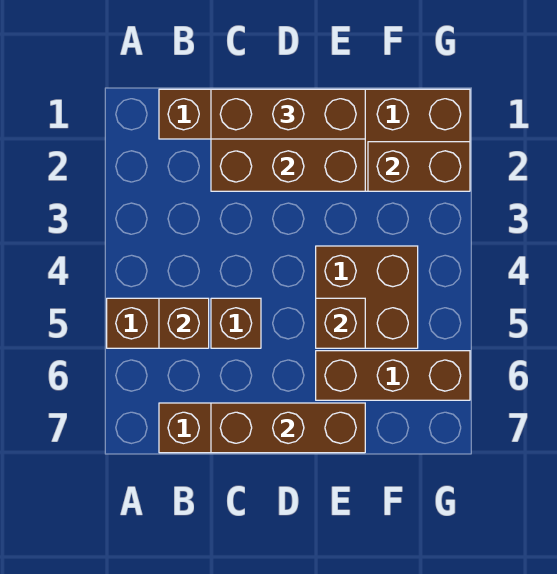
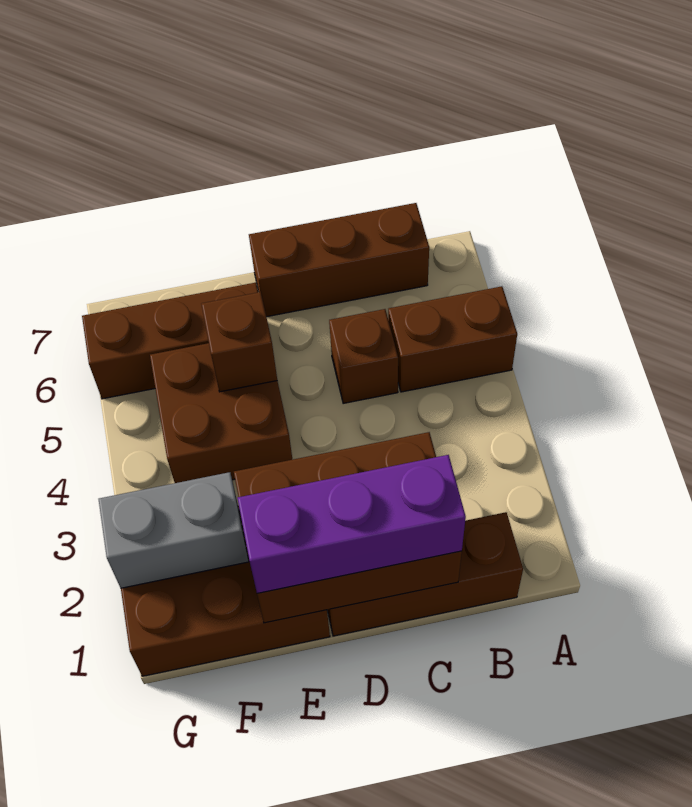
brown brick B5 level 2 -> none
brown brick C1:E1 level 3 -> purple brick C1:E1 level 3
brown brick C7:E7 level 2 -> none
brown brick F2:G2 level 2 -> grey brick F2:G2 level 2

